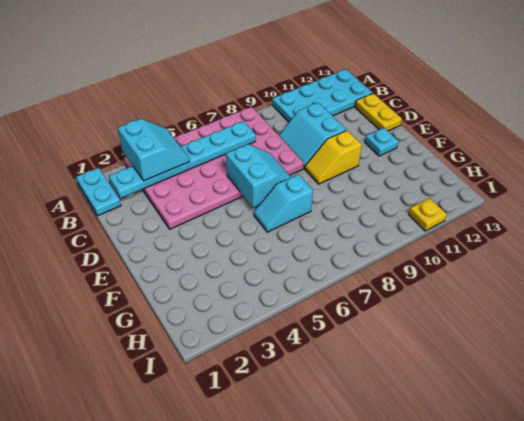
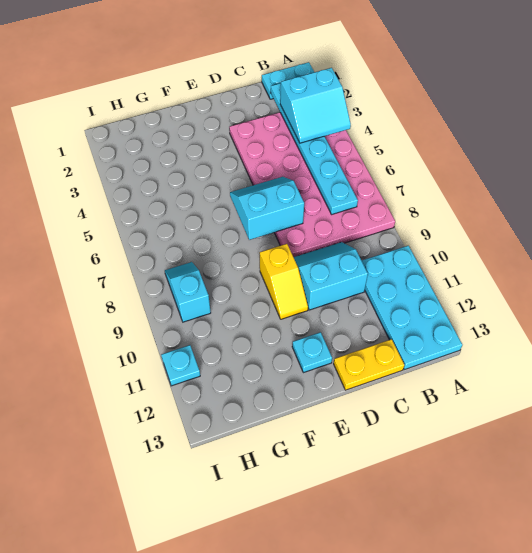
cyan slope D6:E7 level 2 top 6 -> cyan slope D6:E7 level 2 top 7
yellow slope E9:E10 level 1 top 10 -> yellow slope E9:E10 level 1 top 9
cyan slope F6:F7 level 1 top 7 -> cyan slope H8:H9 level 1 top 9
yellow plate I11 level 1 -> cyan plate I11 level 1

